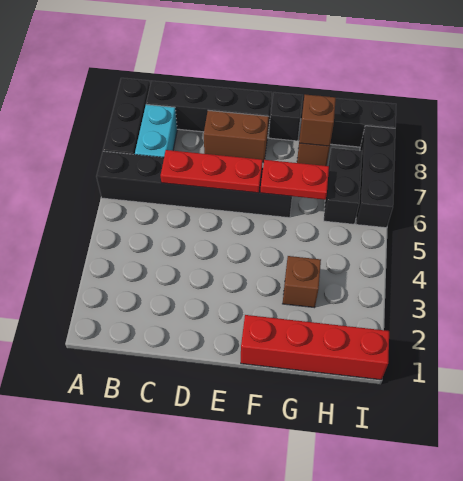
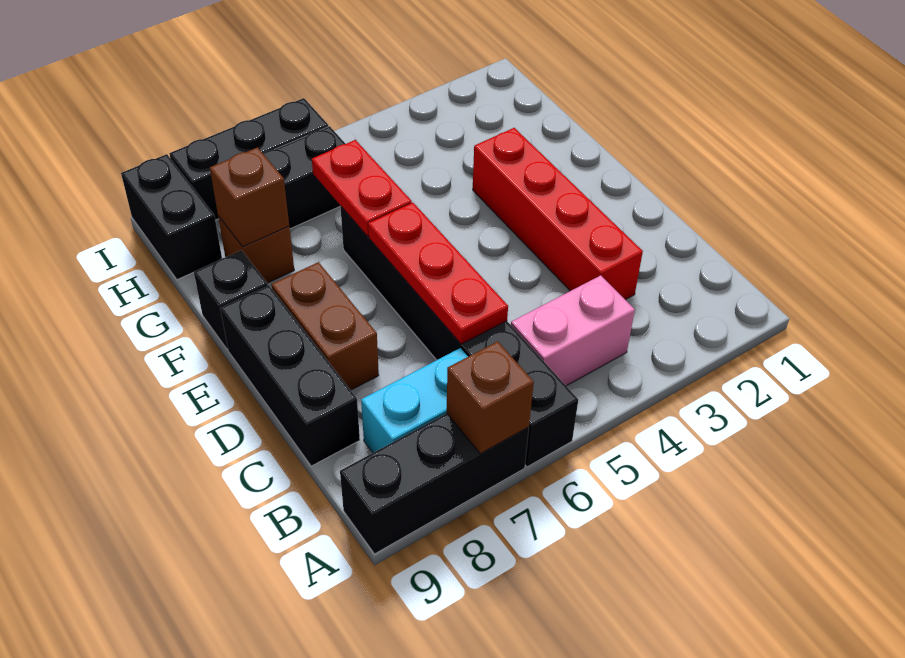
none -> pink brick B4:B5 level 1
black brick B9:E9 level 1 -> black brick C9:E9 level 1
red brick F1:I1 level 1 -> red brick C3:F3 level 1
brown brick G3 level 1 -> brown brick A7 level 2

